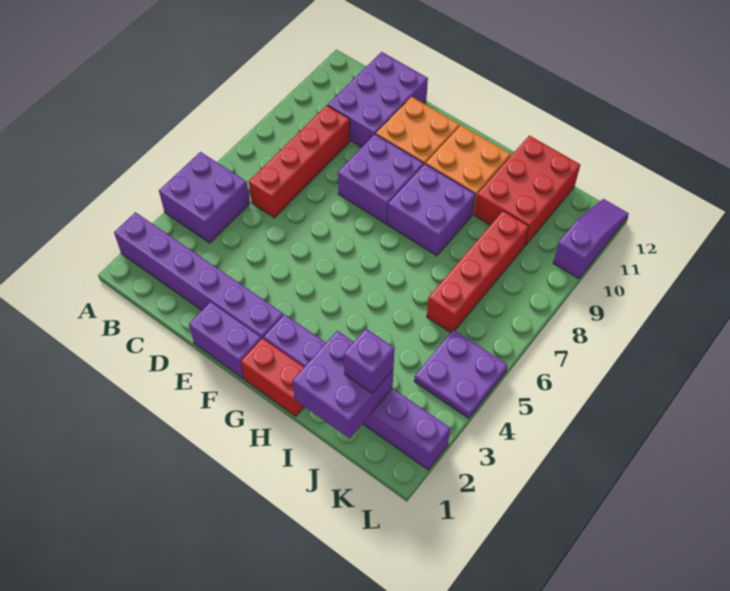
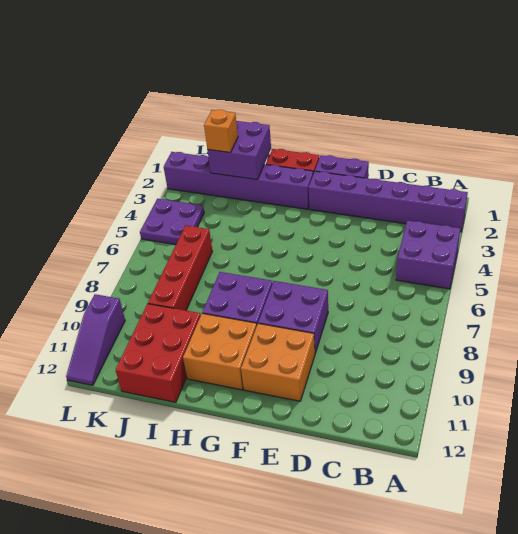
red brick C6:C9 level 1 -> none
purple brick C10:D12 level 1 -> none
purple brick J2 level 3 -> orange brick J2 level 3

